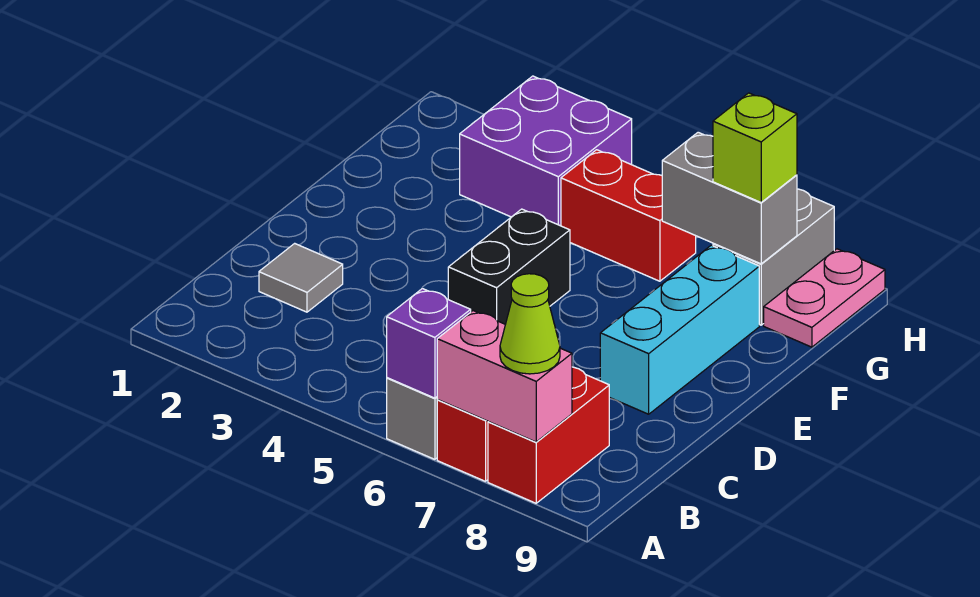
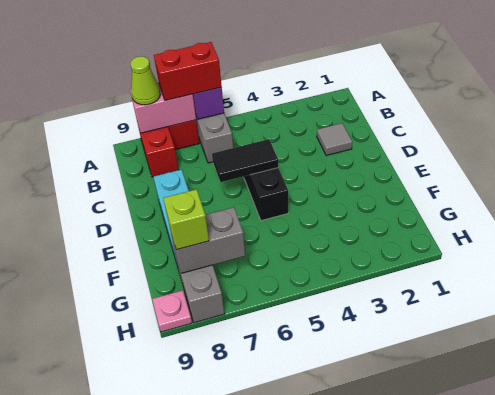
none -> black tile D5:D6 level 2
purple brick G3:H4 level 1 -> none
red brick G5:G6 level 1 -> red brick A6:A7 level 3
pink plate G9:H9 level 1 -> pink plate H9 level 1

